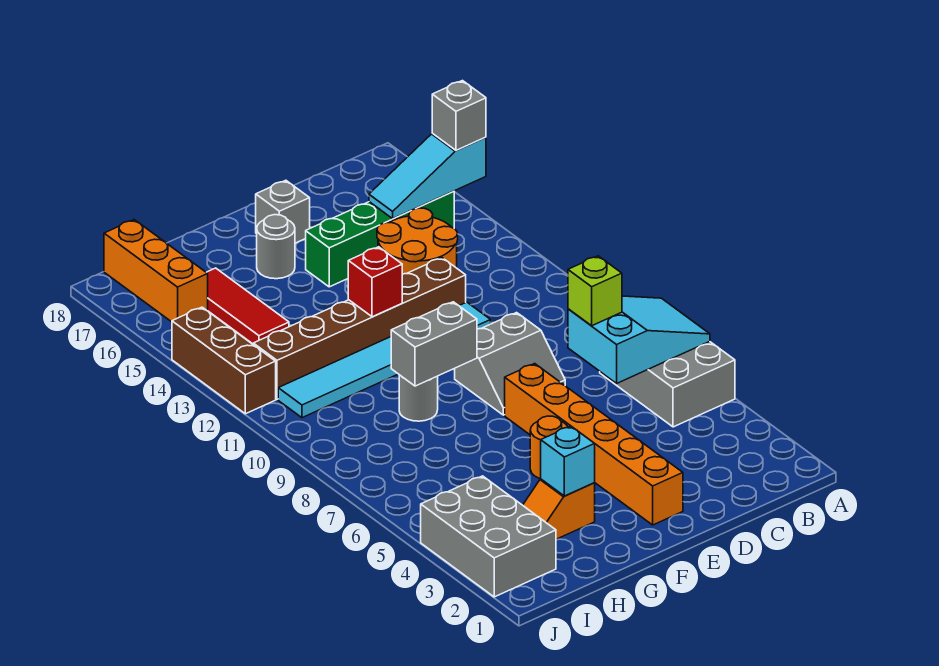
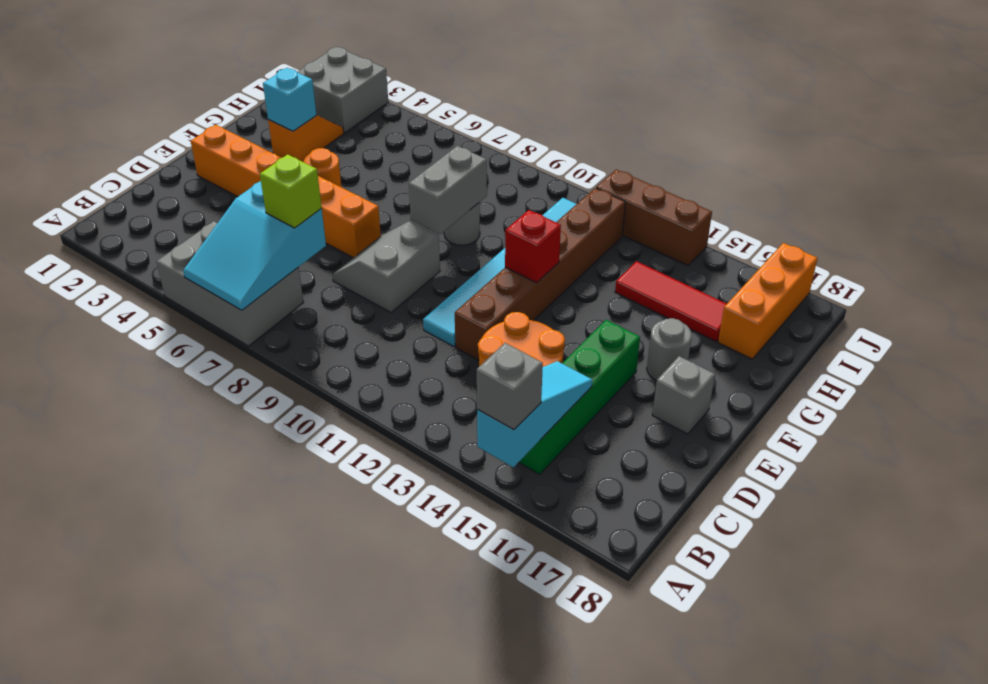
grey brick I2:J4 level 1 -> grey brick I2:J3 level 1
orange brick I16:I18 level 1 -> orange brick H17:J17 level 1

